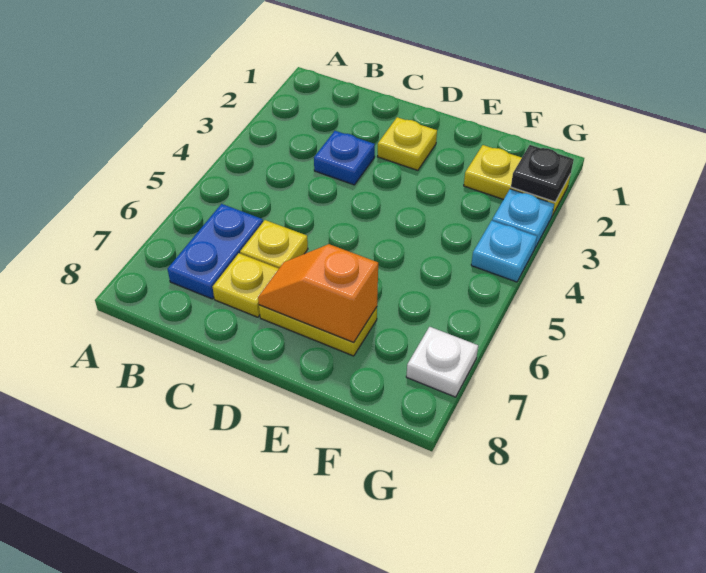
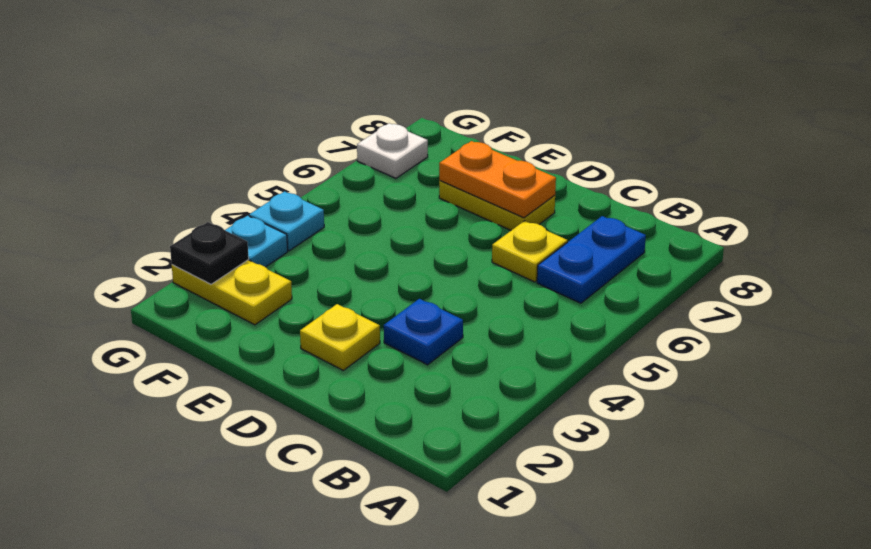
yellow plate C7 level 1 -> none
orange slope D7:E7 level 2 top E -> orange plate D7:E7 level 2

